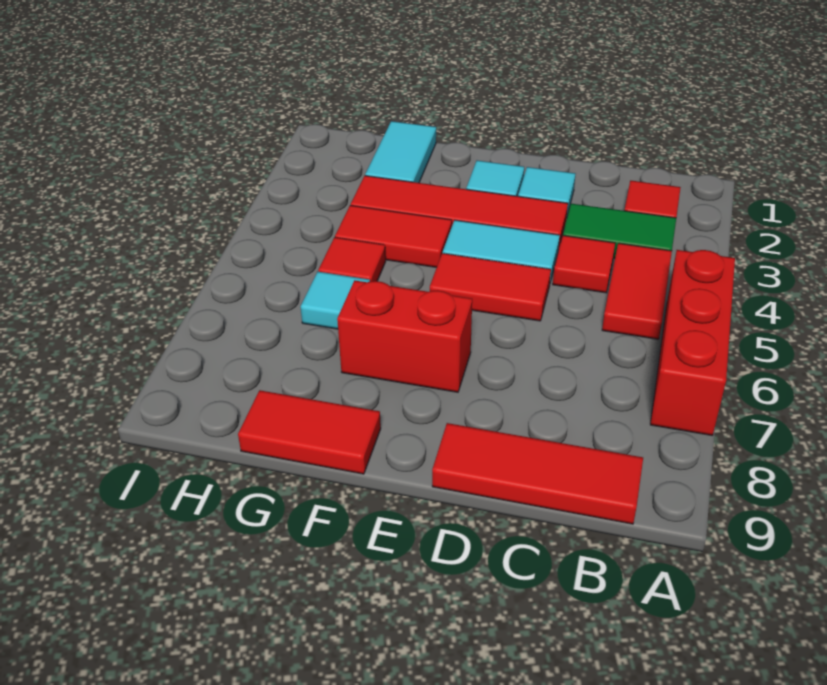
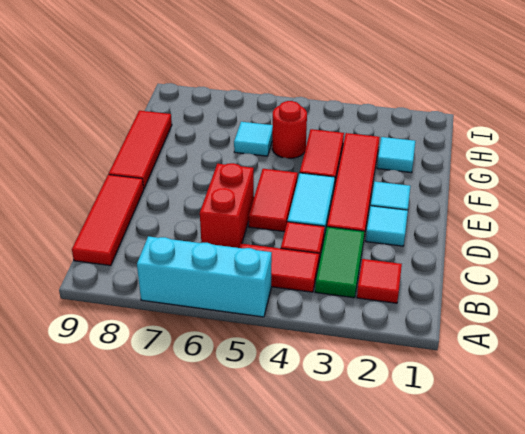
red brick A5:A7 level 1 -> cyan brick A5:A7 level 1
red brick E7:F7 level 1 -> red brick C6:D6 level 1
red tile F9:G9 level 1 -> red tile E9:G9 level 1
cyan tile G1:G2 level 1 -> cyan tile G2 level 1
red tile G5 level 1 -> red round brick G5 level 1

